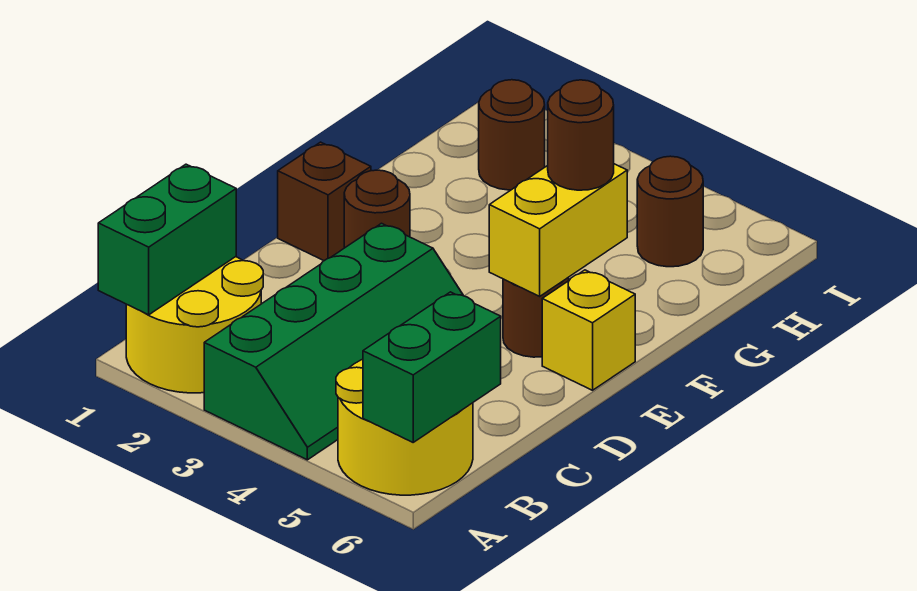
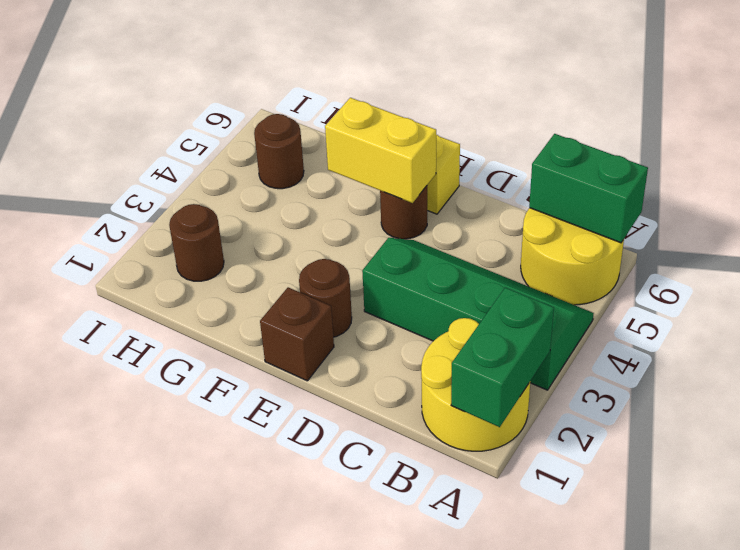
green brick A1:B1 level 2 -> green brick A1:A2 level 2
brown round brick F5 level 3 -> none

